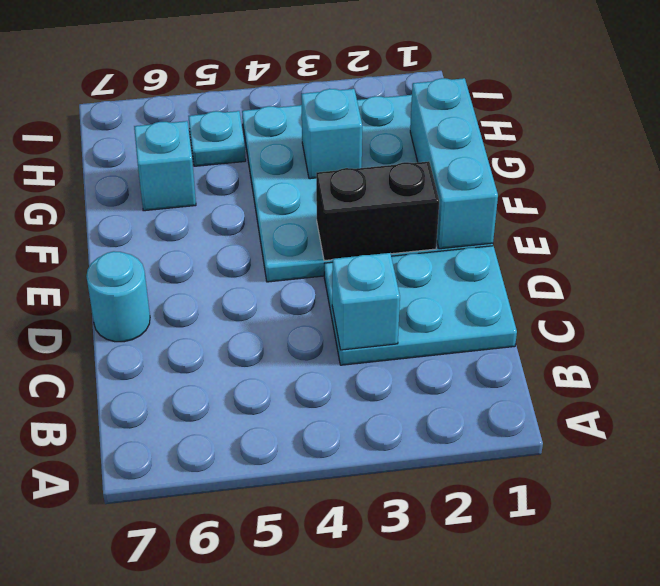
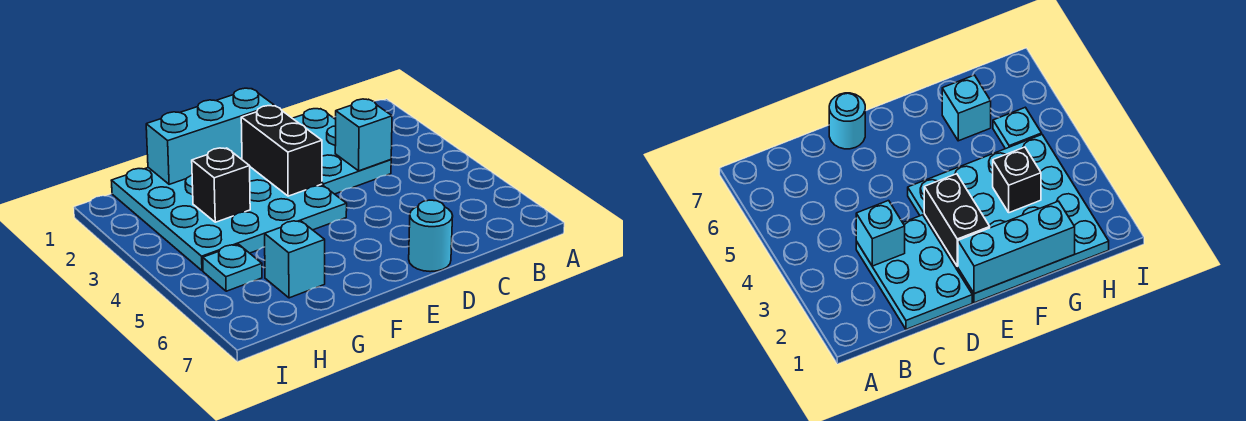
cyan brick G3 level 2 -> black brick G3 level 2

